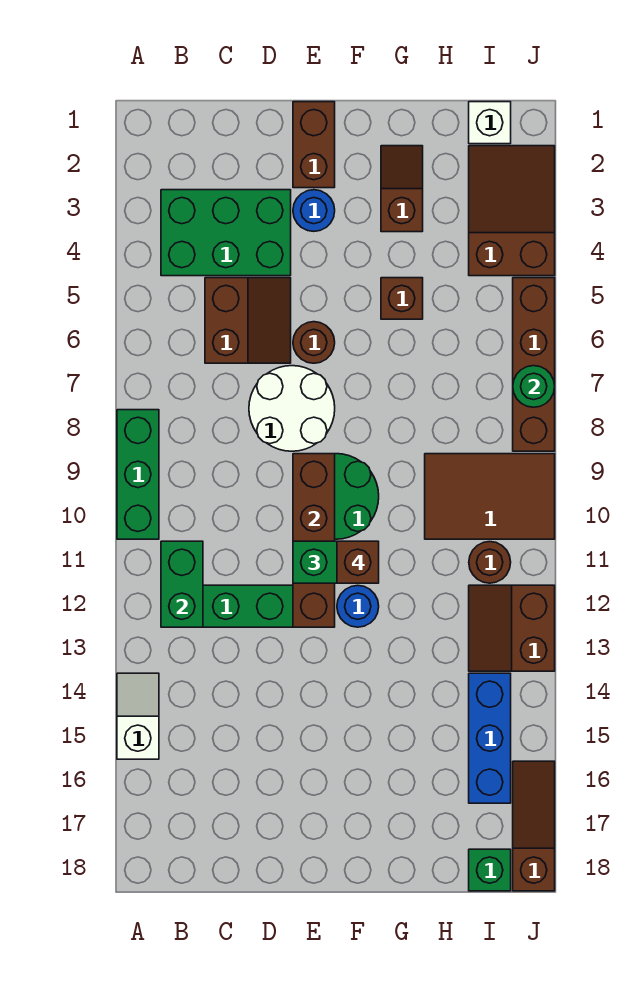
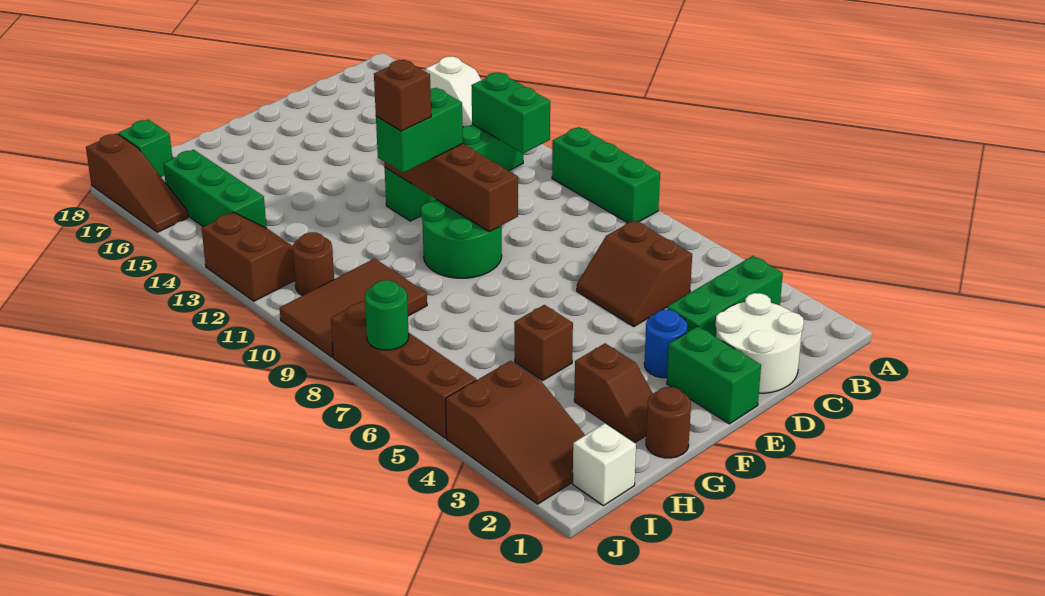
green brick B3:D4 level 1 -> green brick B3:D3 level 1
white round brick D7:E8 level 1 -> white round brick C1:D2 level 1
brown brick E1:E2 level 1 -> green brick E1:E2 level 1
brown round brick E6 level 1 -> brown round brick G1 level 1
blue round brick F12 level 1 -> none
blue brick I14:I16 level 1 -> green brick I14:I16 level 1

